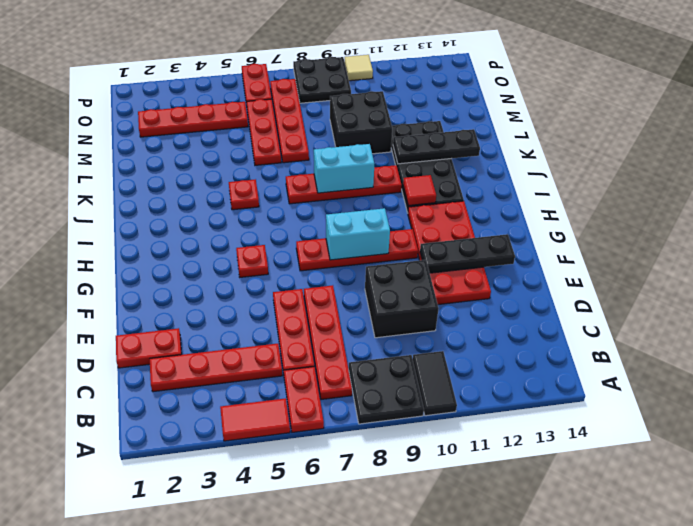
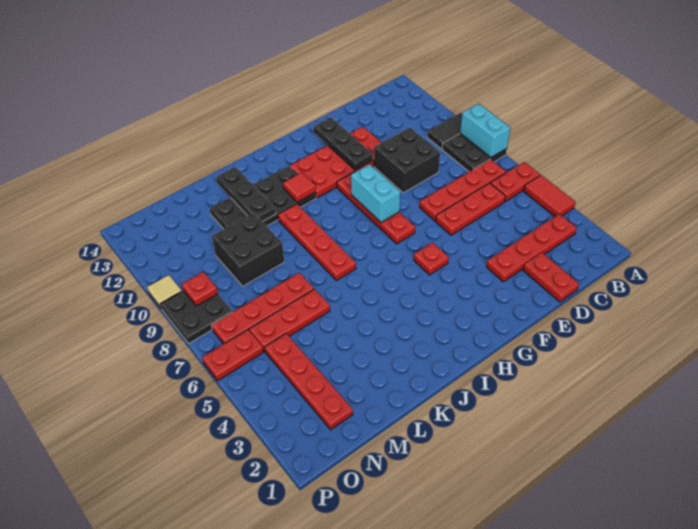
red plate C2:C5 level 1 -> red plate B3:E3 level 1
red plate J5 level 1 -> red plate O9 level 2
cyan brick J8:J9 level 2 -> cyan brick A8:A9 level 2

